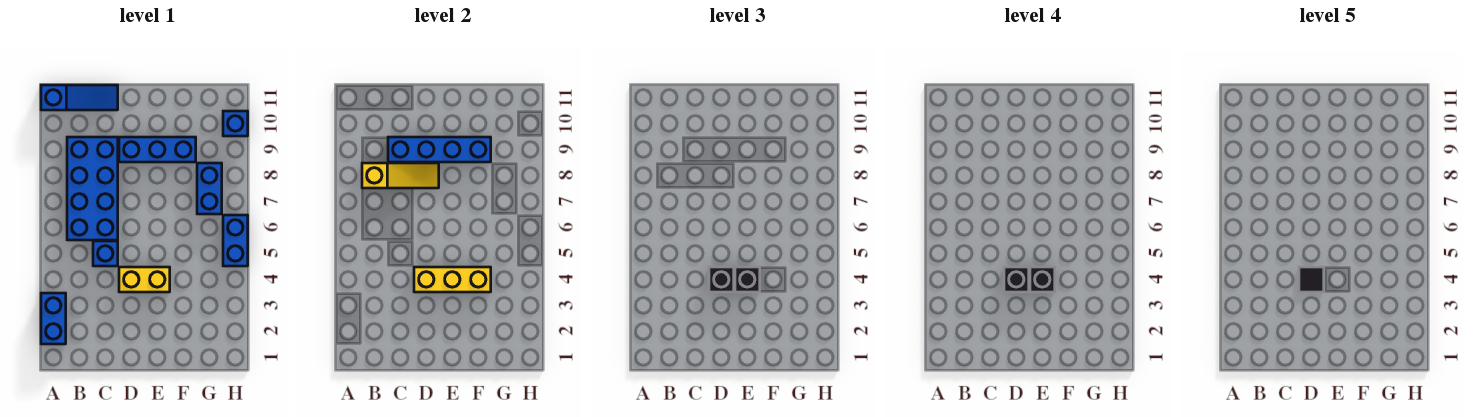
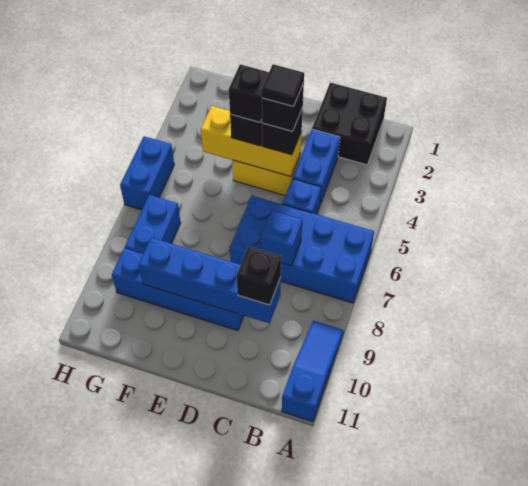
blue brick A2:A3 level 1 -> blue brick C3:C4 level 1
blue slope A11:C11 level 1 top A -> blue slope A9:A11 level 1 top 11
none -> black brick B1:C2 level 1
blue brick B6:C9 level 1 -> blue brick A6:D7 level 1
yellow slope B8:D8 level 2 top B -> none
none -> black brick C9 level 3
blue brick D9:F9 level 1 -> blue brick D9:G9 level 1
blue brick H10 level 1 -> blue brick C7 level 2

